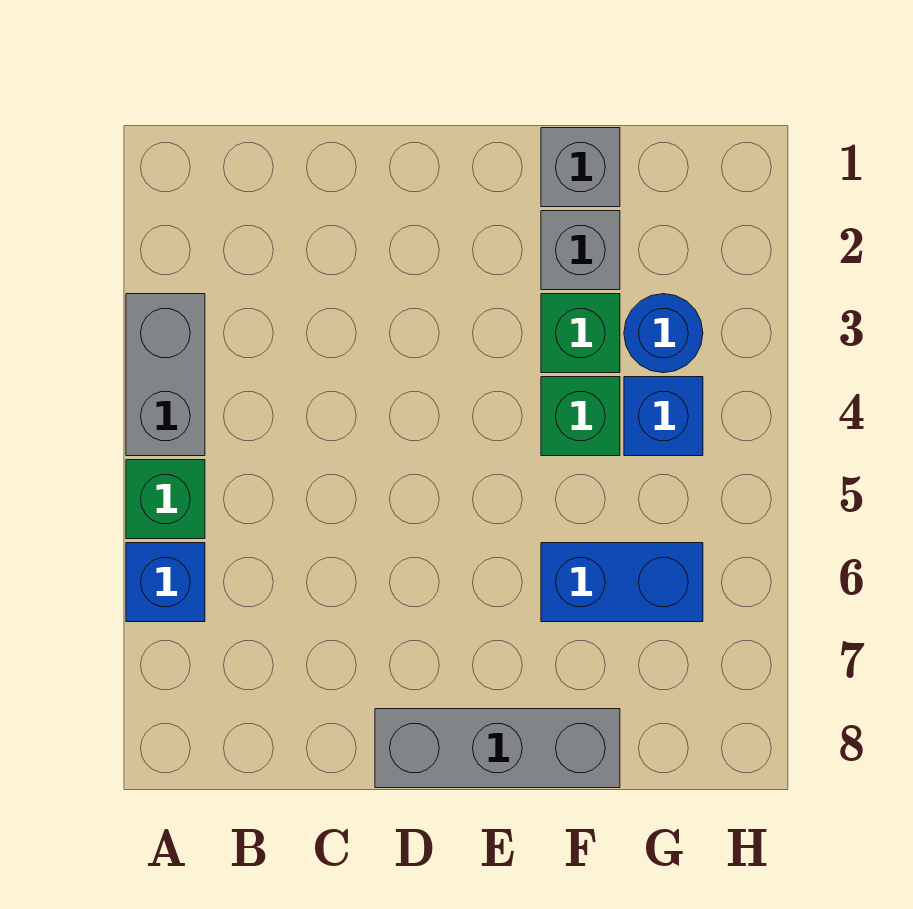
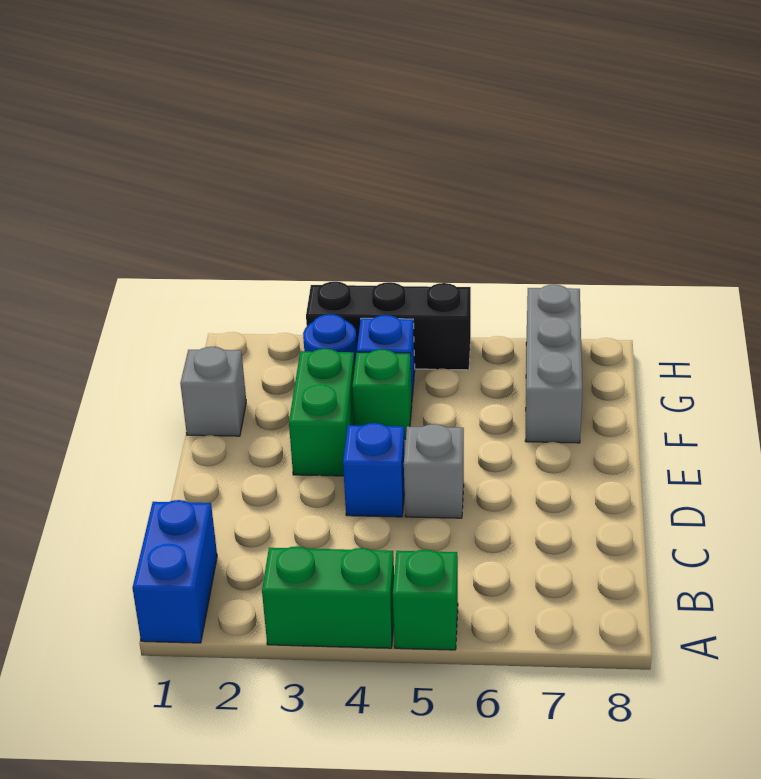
grey brick A3:A4 level 1 -> green brick A3:A4 level 1
blue brick A6 level 1 -> blue brick D4 level 1
grey brick D8:F8 level 1 -> grey brick F7:H7 level 1
grey brick F2 level 1 -> grey brick D5 level 1
green brick F3 level 1 -> green brick E3:F3 level 1
blue brick F6:G6 level 1 -> blue brick A1:B1 level 1
none -> black brick H3:H5 level 1

